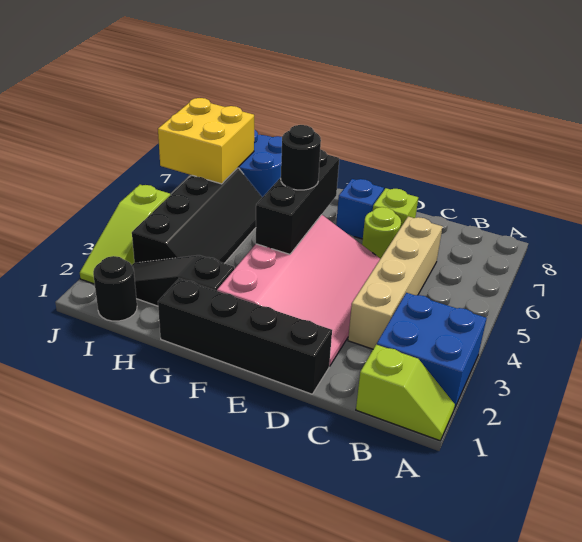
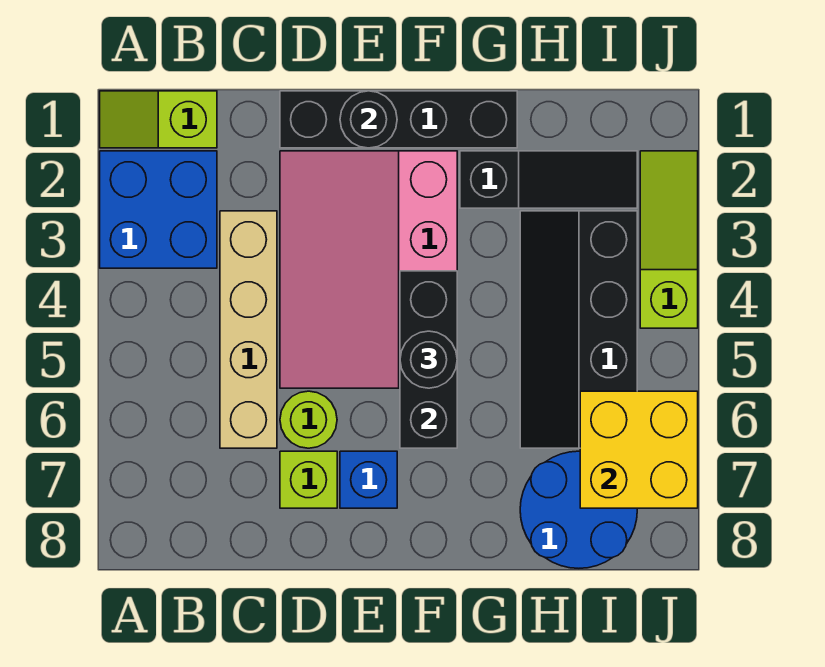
black round brick I1 level 1 -> black round brick E1 level 2

